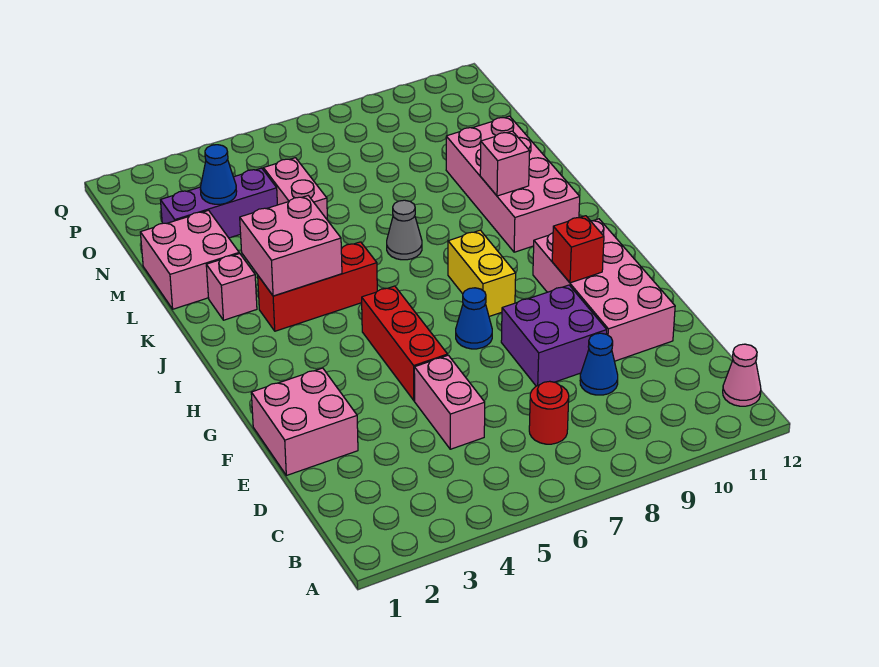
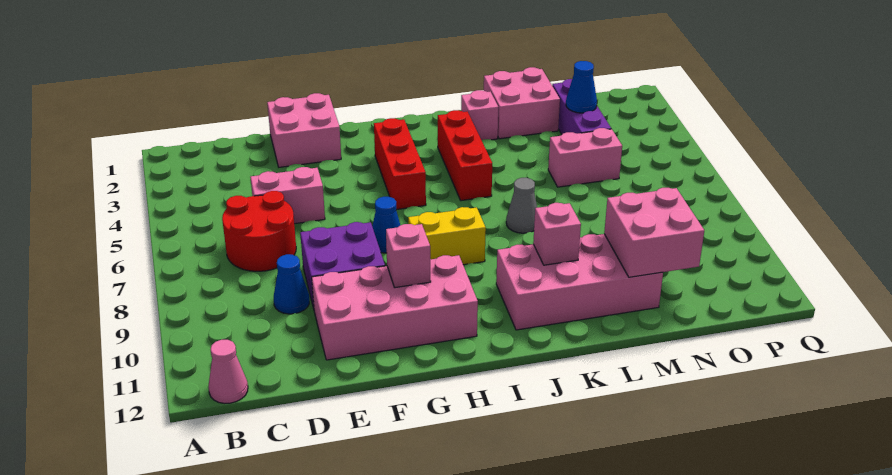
red round brick C7 level 1 -> red round brick C6:D7 level 1
red brick F5:H5 level 1 -> red brick H3:H5 level 1
red brick G10 level 2 -> pink brick G10 level 2
pink brick J3:K4 level 2 -> pink brick M10:N11 level 2

